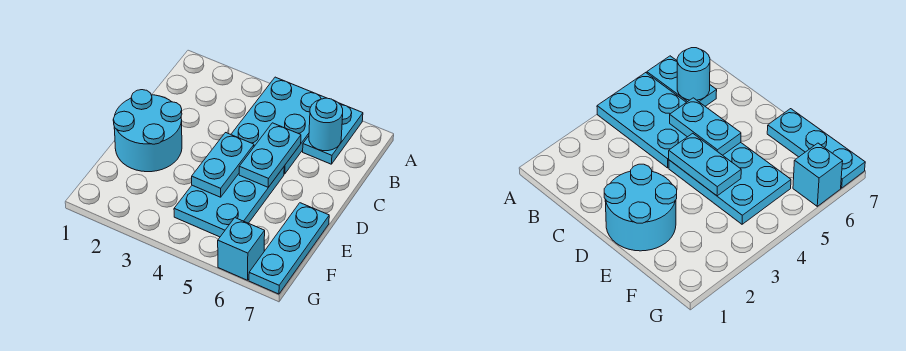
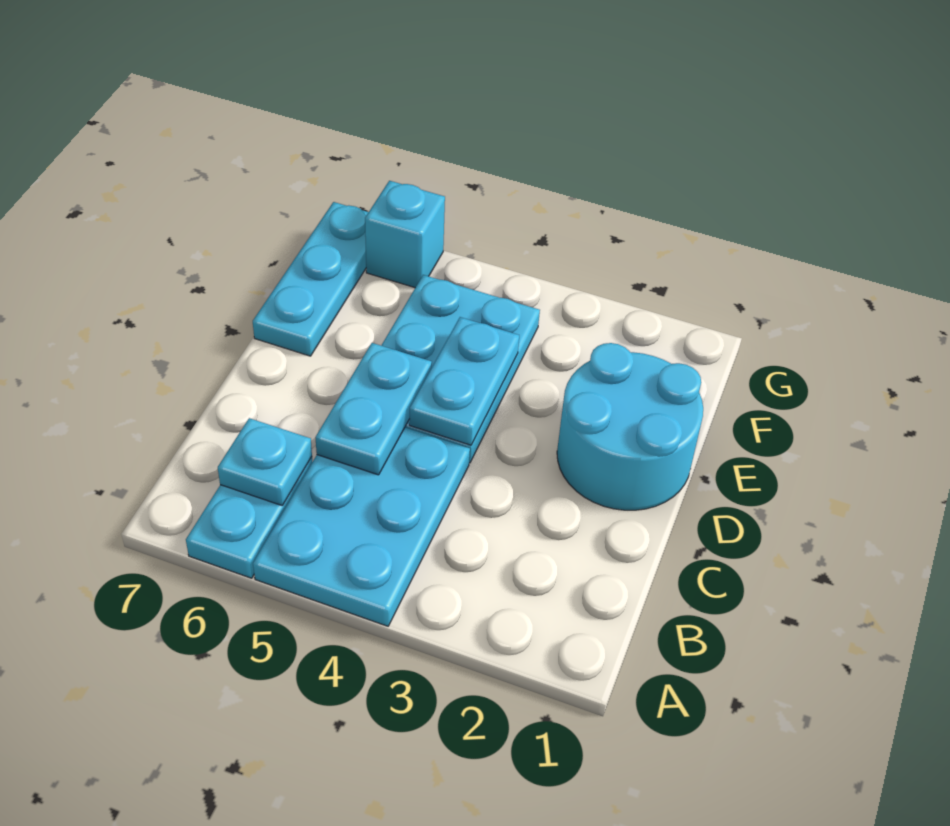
cyan round brick B6 level 2 -> cyan plate B6 level 2

